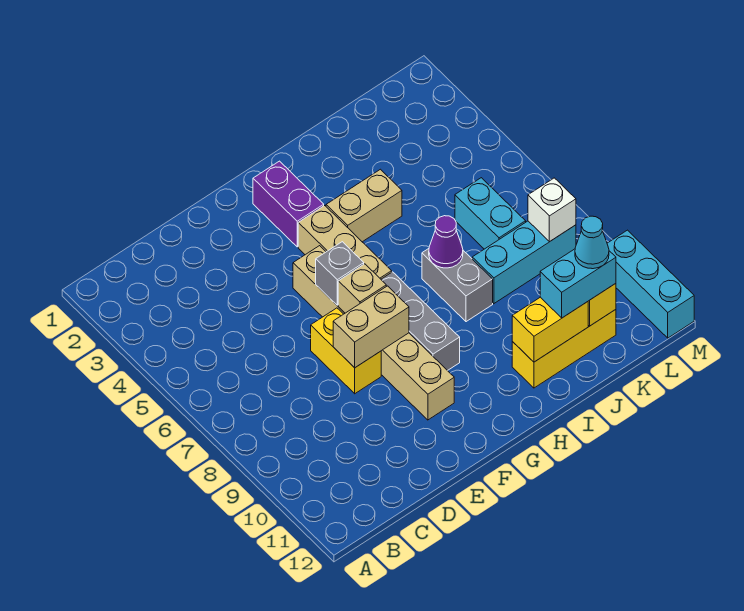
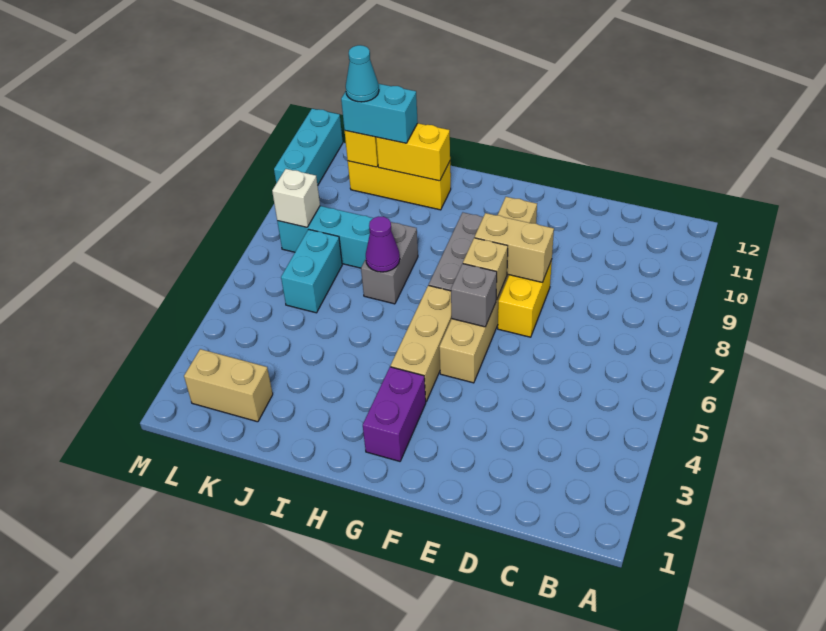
tan brick H4:I4 level 1 -> tan brick K2:L2 level 1

